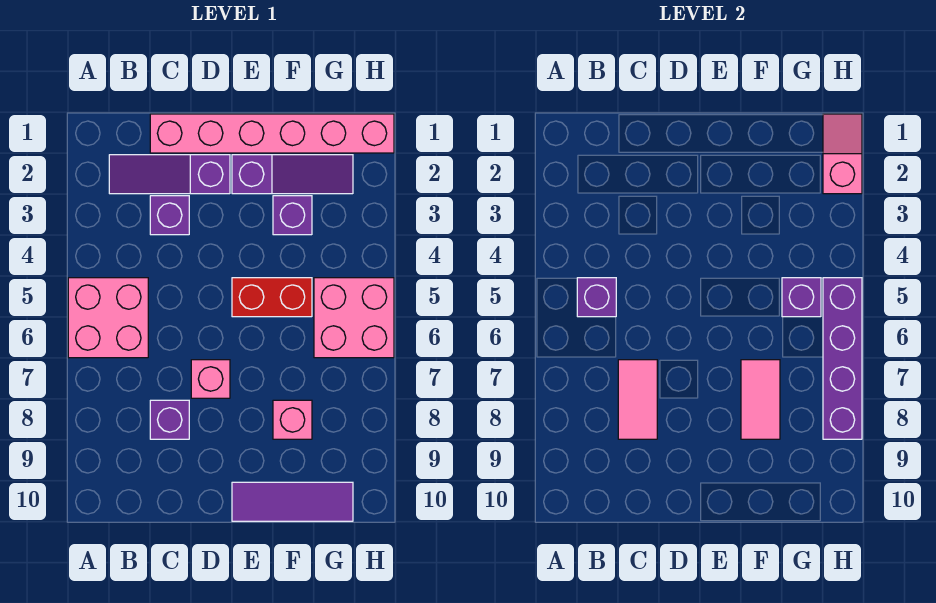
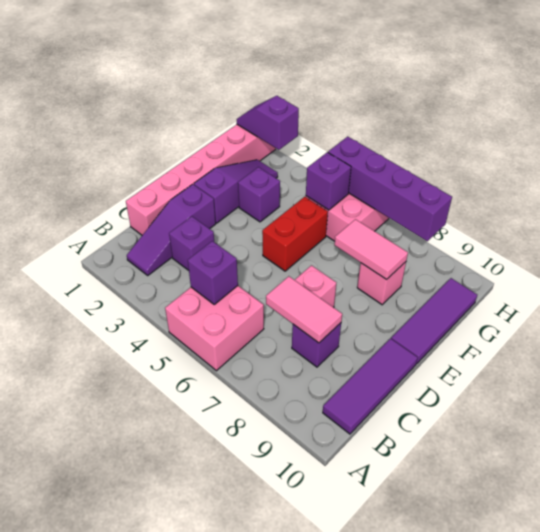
none -> purple tile B10:D10 level 1
pink slope H1:H2 level 2 top 2 -> purple slope H1:H2 level 2 top 2

